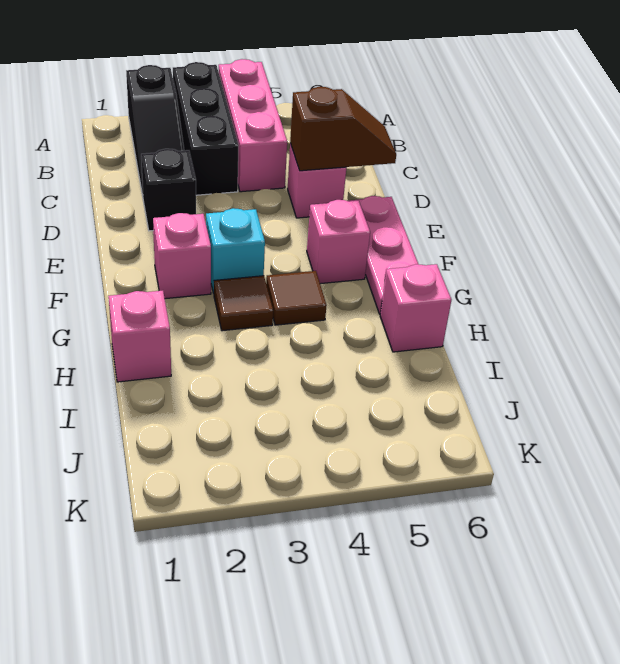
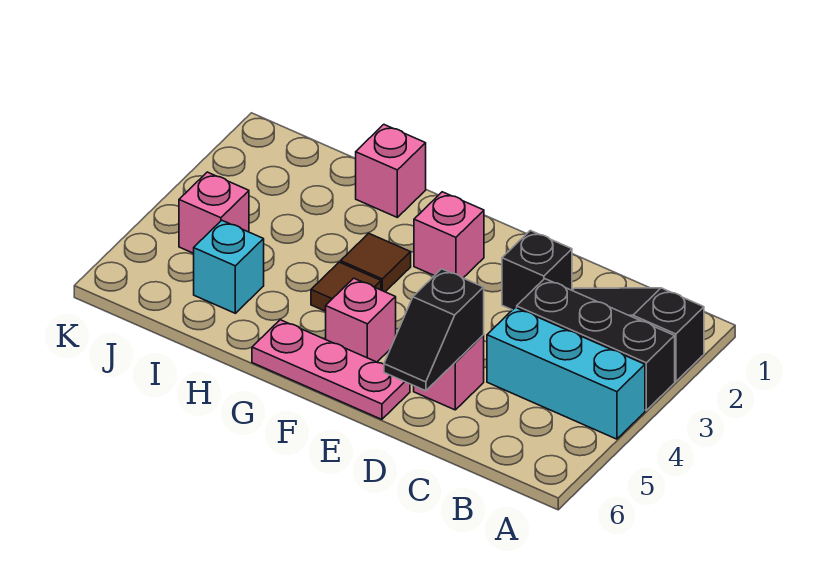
pink brick A4:C4 level 1 -> cyan brick A4:C4 level 1
brown slope D5:D6 level 2 top 5 -> black slope D5:D6 level 2 top 5
cyan brick F3 level 1 -> cyan brick I5 level 1
pink brick H6 level 1 -> pink brick J4 level 1

